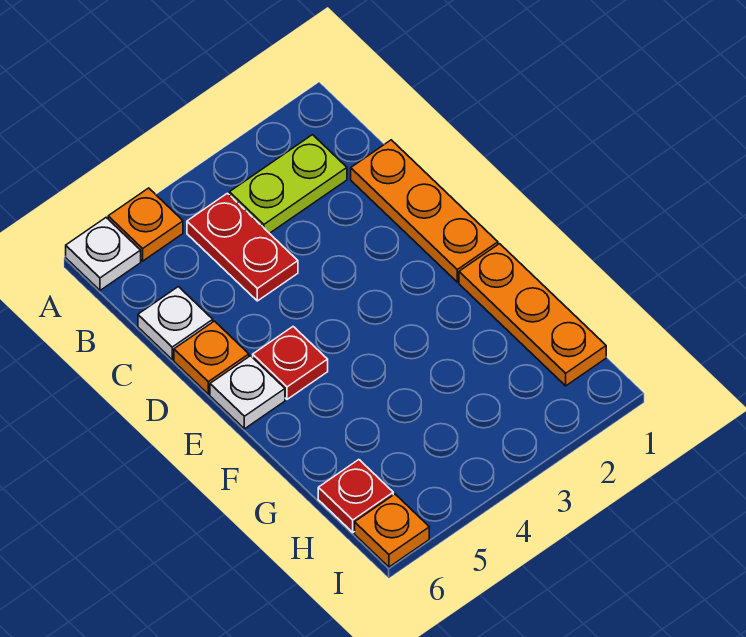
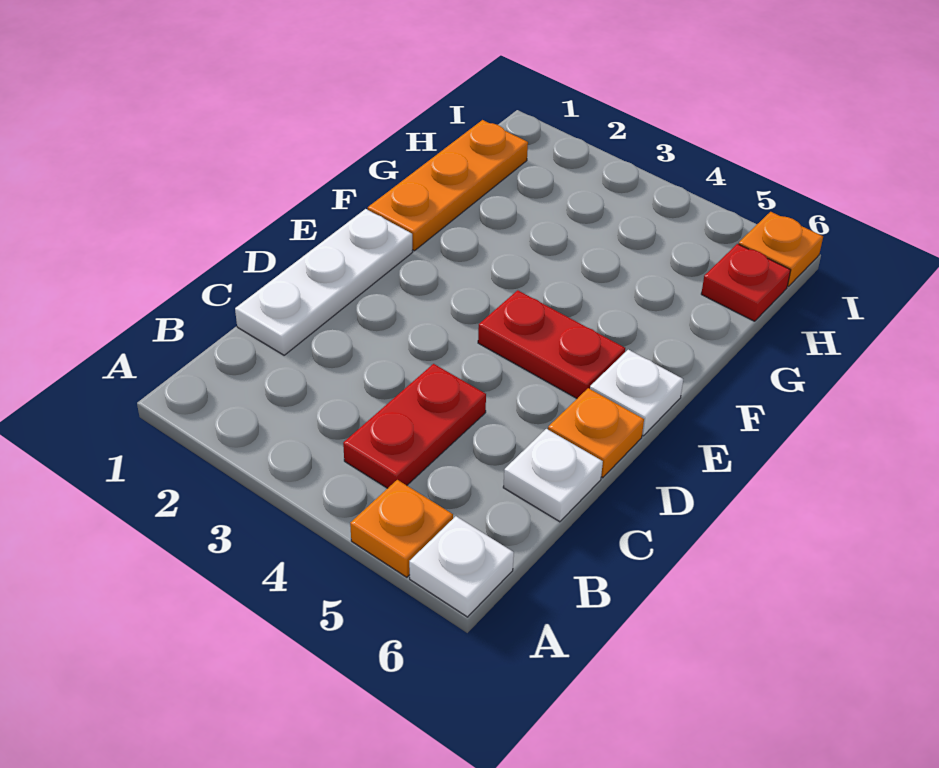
lime plate B2:B3 level 1 -> none
orange plate C1:E1 level 1 -> white plate C1:E1 level 1
red plate E5 level 1 -> red plate E4:E5 level 1

